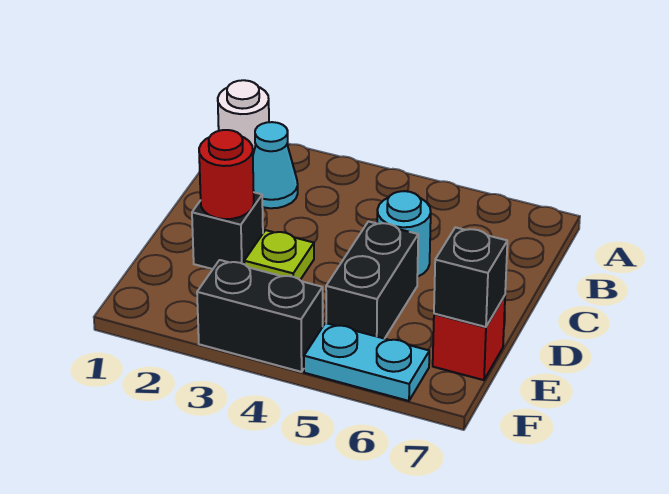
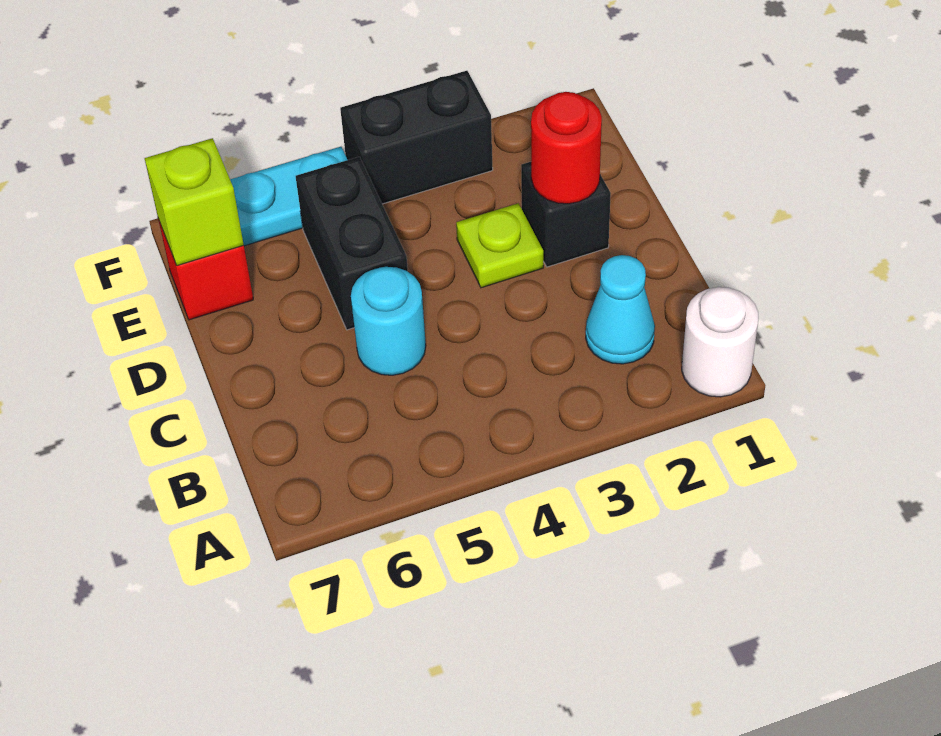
black brick E7 level 2 -> lime brick E7 level 2

